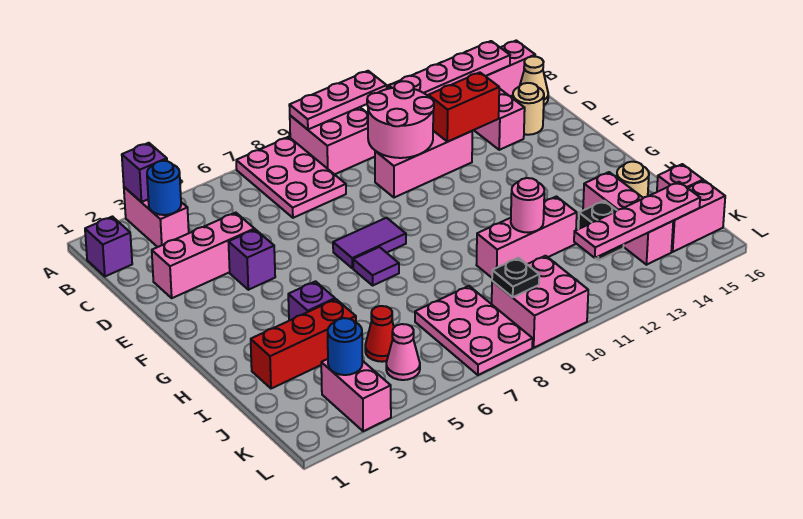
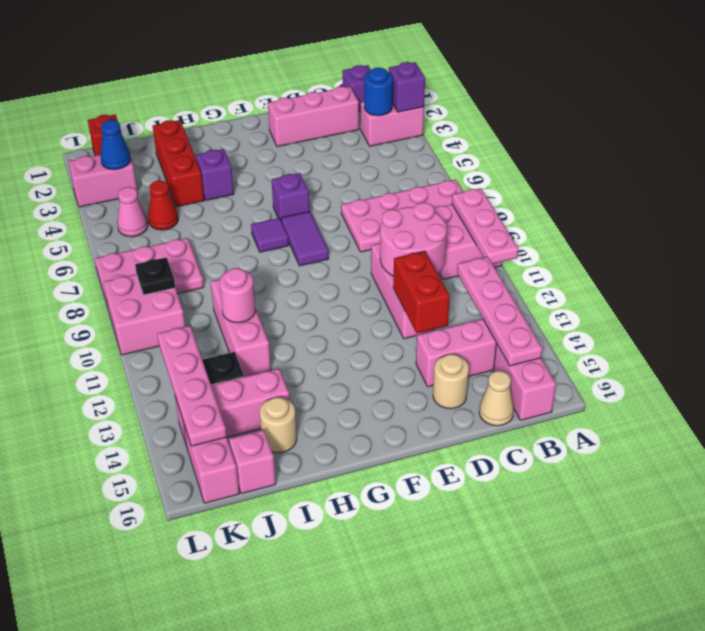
pink plate A7:C8 level 1 -> pink plate A7:D8 level 1
pink brick D2:D4 level 1 -> pink brick C2:E2 level 1
purple brick E4 level 1 -> purple brick F6 level 1
none -> red brick K1 level 1
blue round brick K3 level 2 -> blue cone K3 level 2

